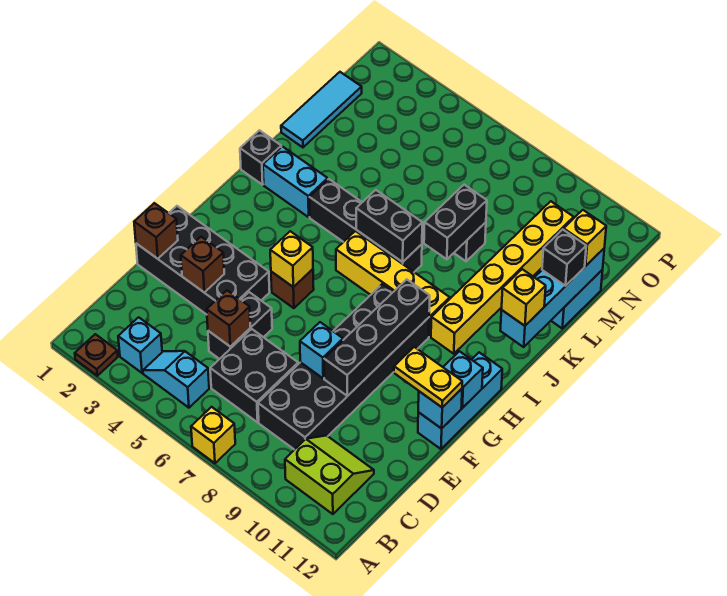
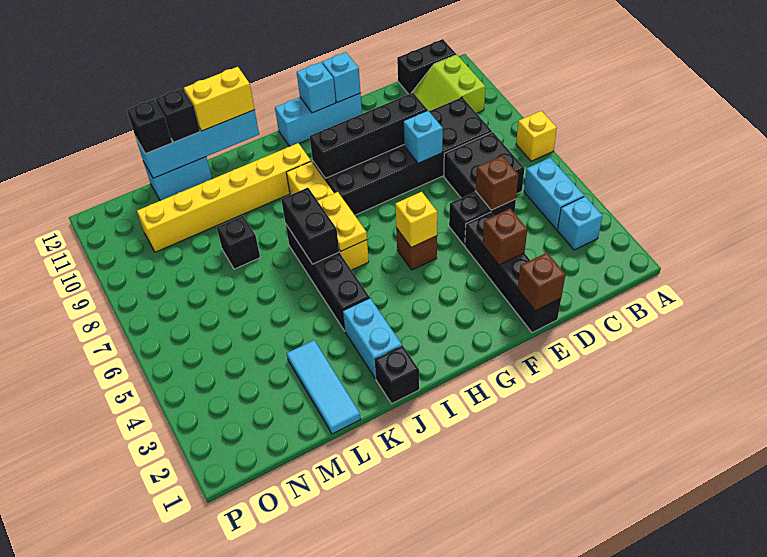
brown plate A2 level 1 -> none
cyan slope B4:B5 level 1 top 5 -> cyan brick B4:B5 level 1
black brick E1:F4 level 1 -> black brick E1:E4 level 1
yellow plate F11:F12 level 3 -> yellow plate I6:I7 level 2
yellow brick J12 level 3 -> yellow brick J12:K12 level 3
black brick K8:L8 level 2 -> black brick B12:C12 level 1
cyan tile L1:N1 level 1 -> cyan tile L1:L3 level 1
yellow brick M12 level 3 -> black brick M12 level 3

